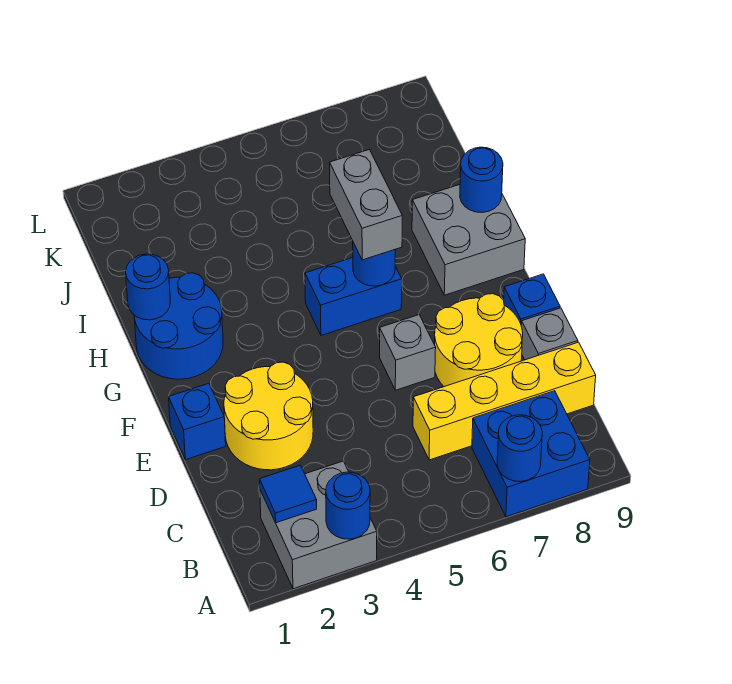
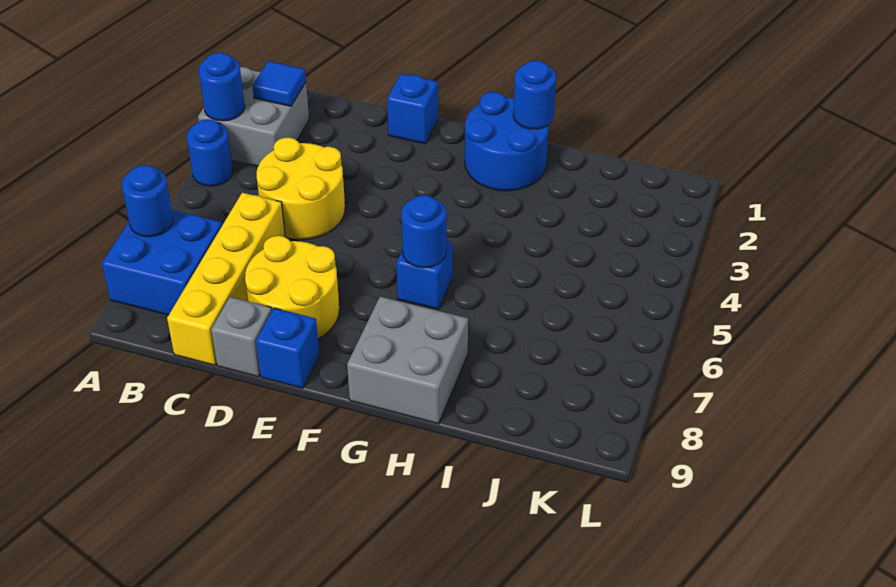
yellow round brick D2:E3 level 1 -> yellow round brick C4:D5 level 1
grey brick E6 level 1 -> none
blue brick G5:G6 level 1 -> blue brick G6 level 1
grey brick G6:H6 level 3 -> none
blue round brick H9 level 2 -> blue round brick A4 level 1

